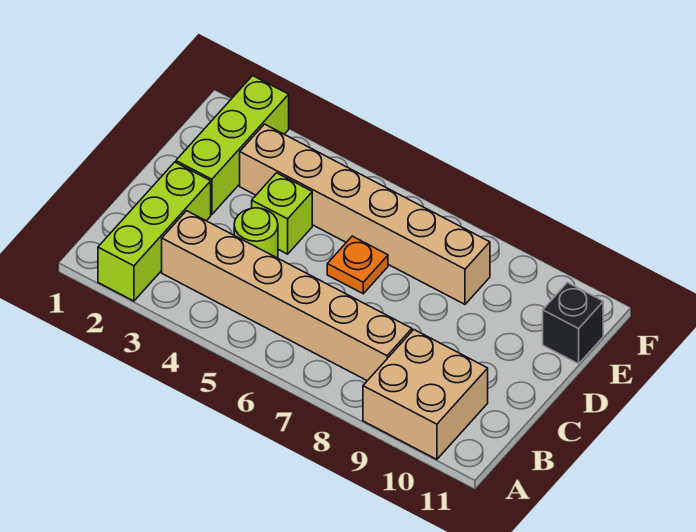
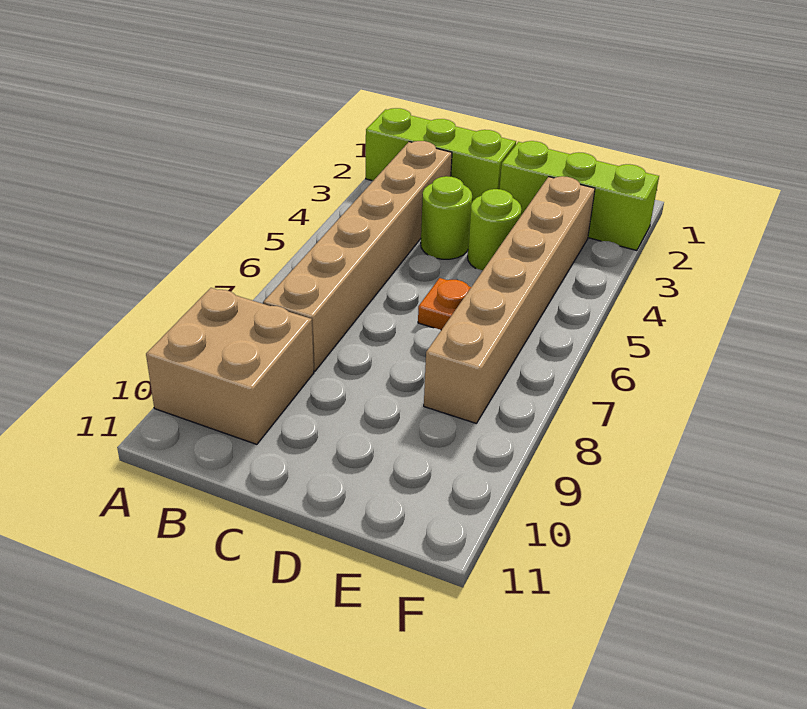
lime brick D4 level 1 -> lime round brick D4 level 1
black brick E11 level 1 -> none

